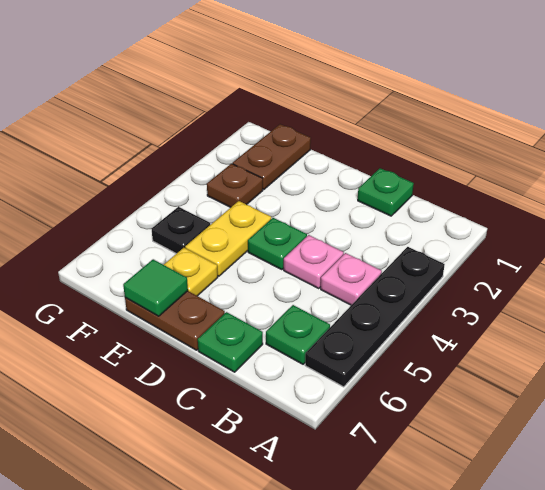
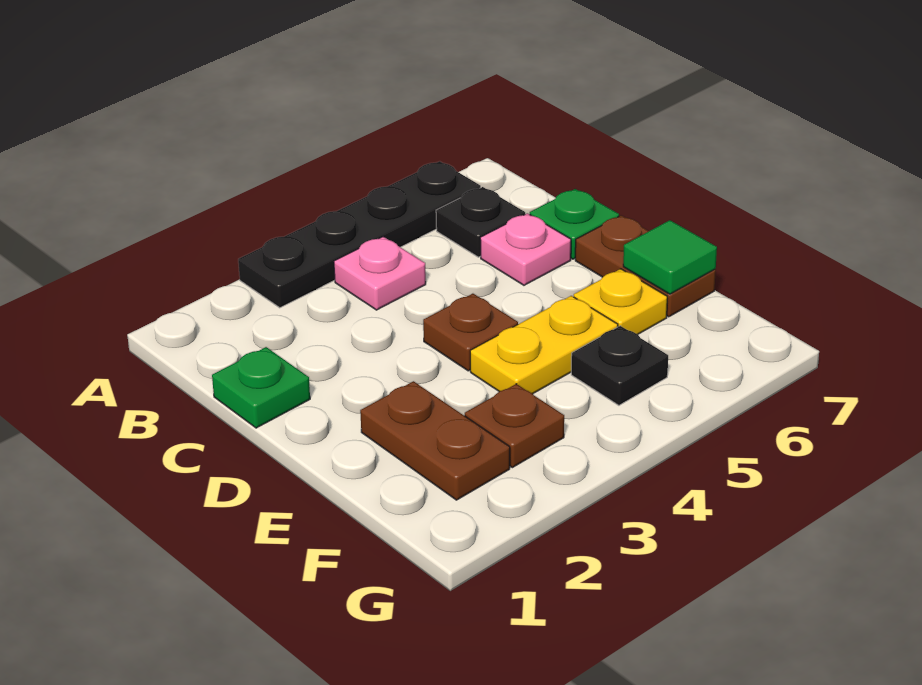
green plate B6 level 1 -> black plate B6 level 1
pink plate C4 level 1 -> pink plate C6 level 1
green plate D4 level 1 -> brown plate D4 level 1
brown plate F1:F2 level 1 -> brown plate E2:F2 level 1

